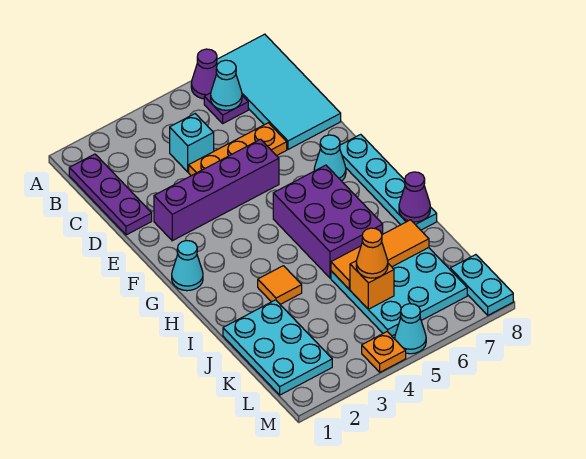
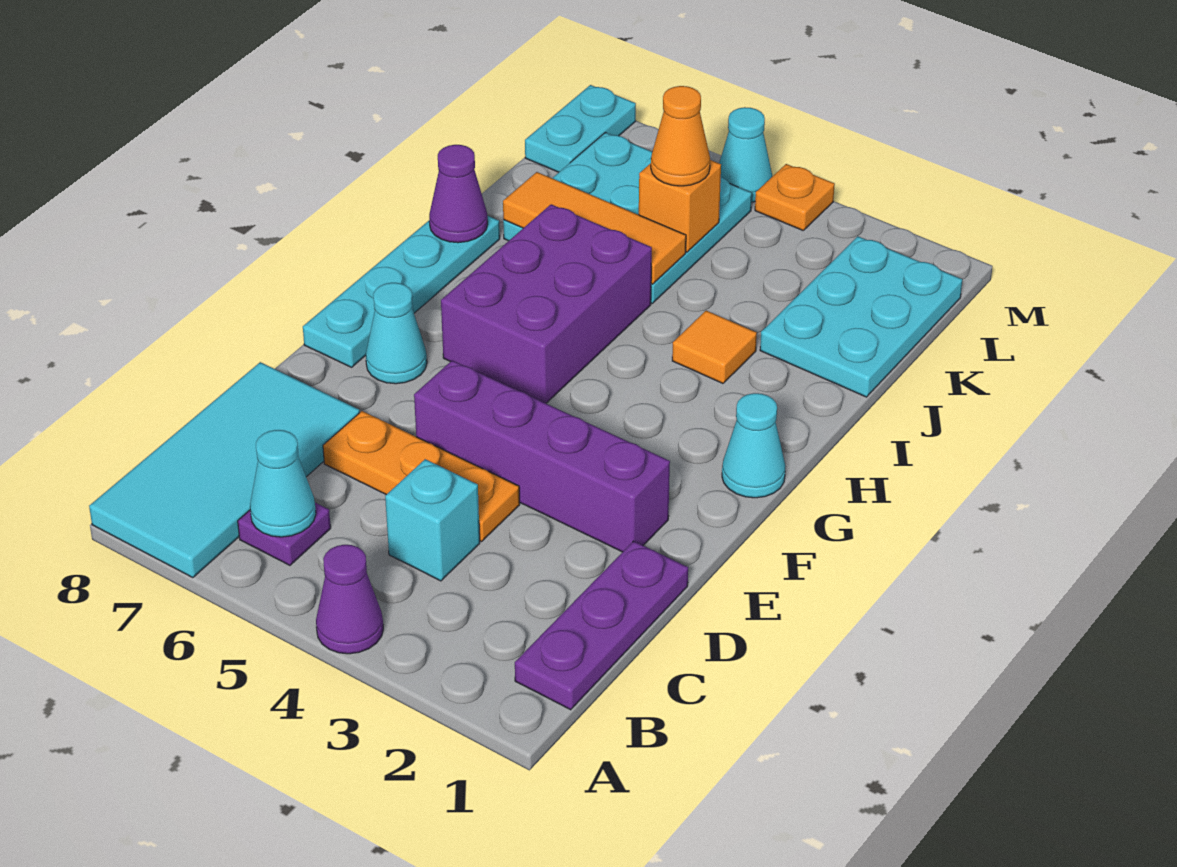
purple cone A6 level 1 -> purple cone A4 level 1

